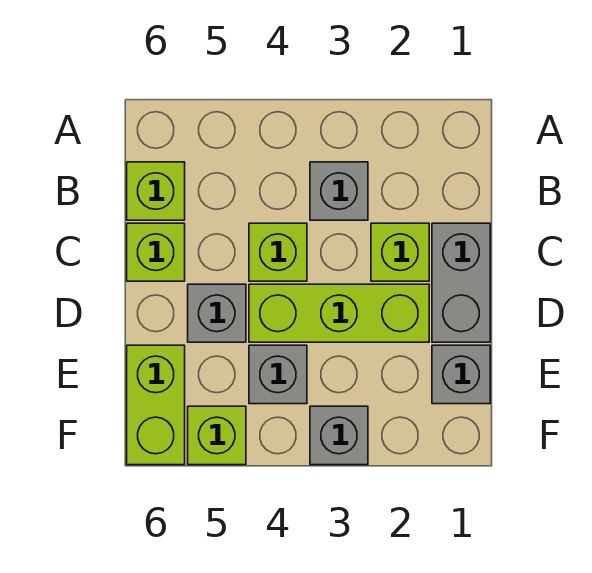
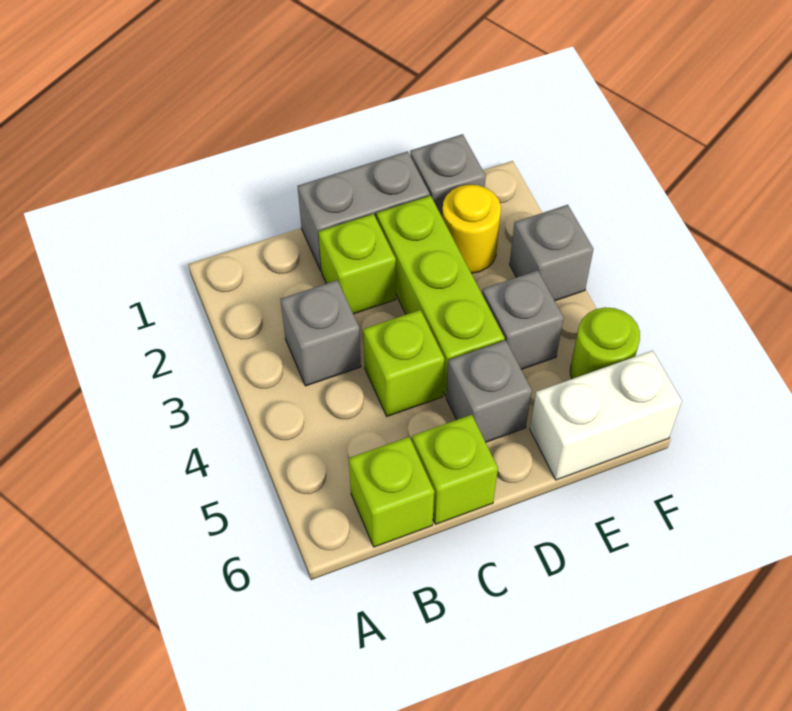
none -> yellow round brick E2 level 1
lime brick E6:F6 level 1 -> white brick E6:F6 level 1
lime brick F5 level 1 -> lime round brick F5 level 1

